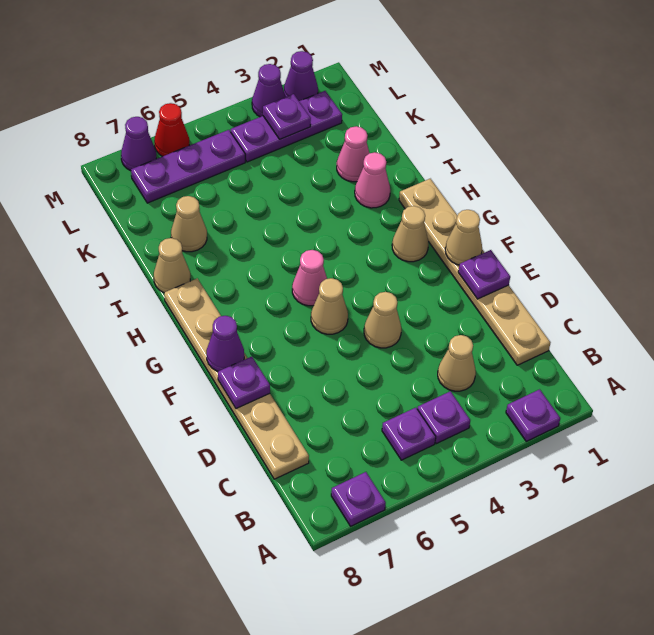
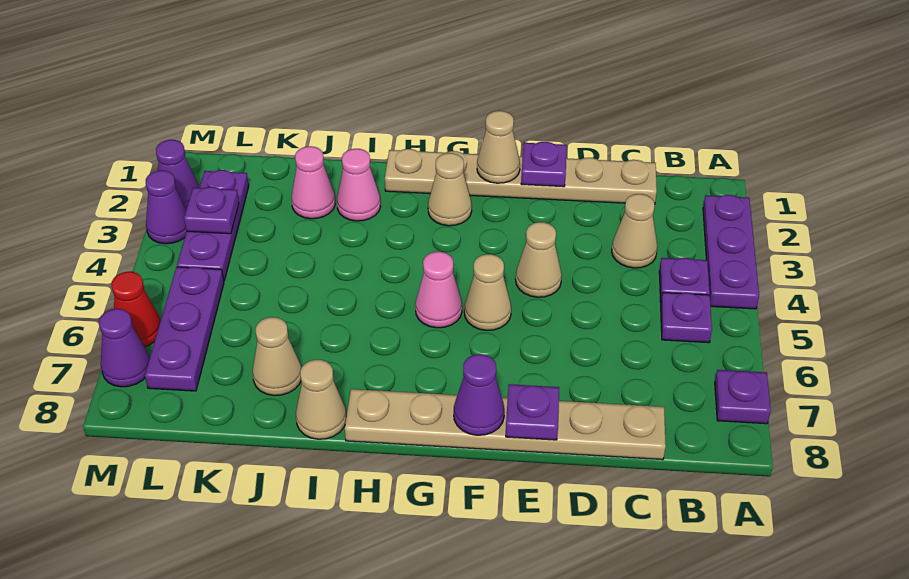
purple plate A2 level 1 -> purple plate A2:A4 level 1

